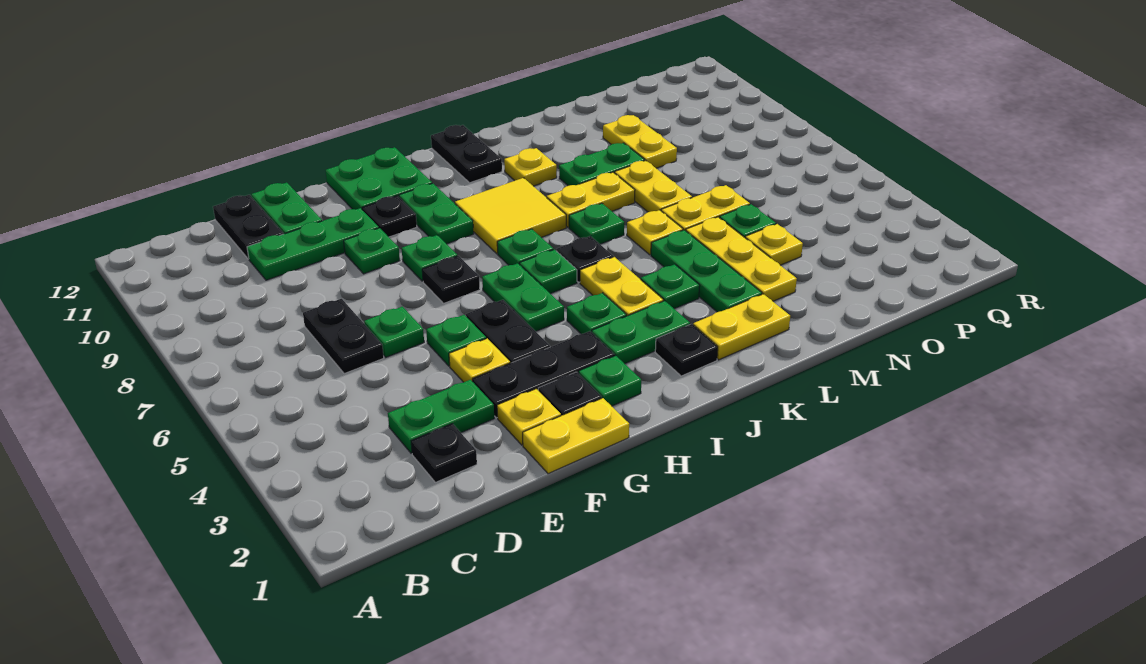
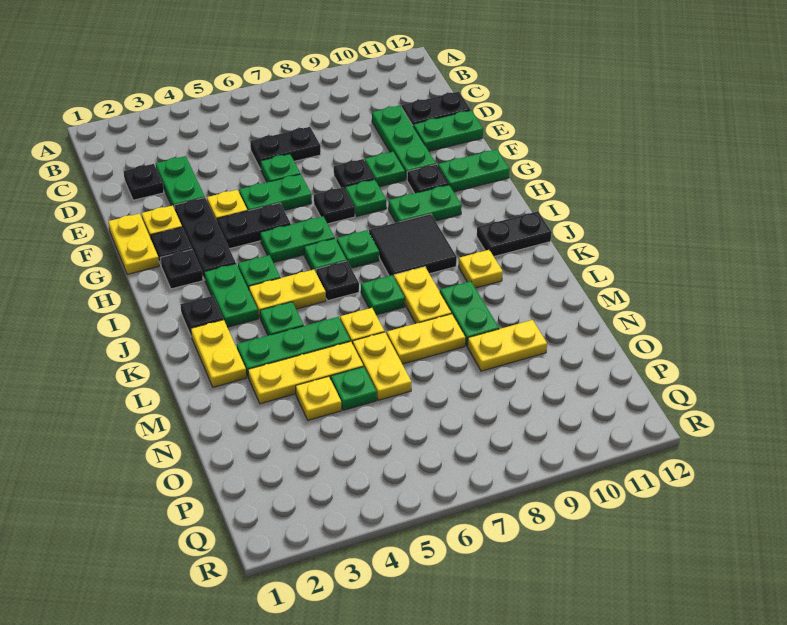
green plate F5 level 1 -> green plate F5:F6 level 1
none -> black plate F8 level 1
green plate G11:H12 level 1 -> green plate G11:G12 level 1
green plate H2 level 1 -> black plate H2 level 1
yellow tile I8:J9 level 1 -> black tile I8:J9 level 1

